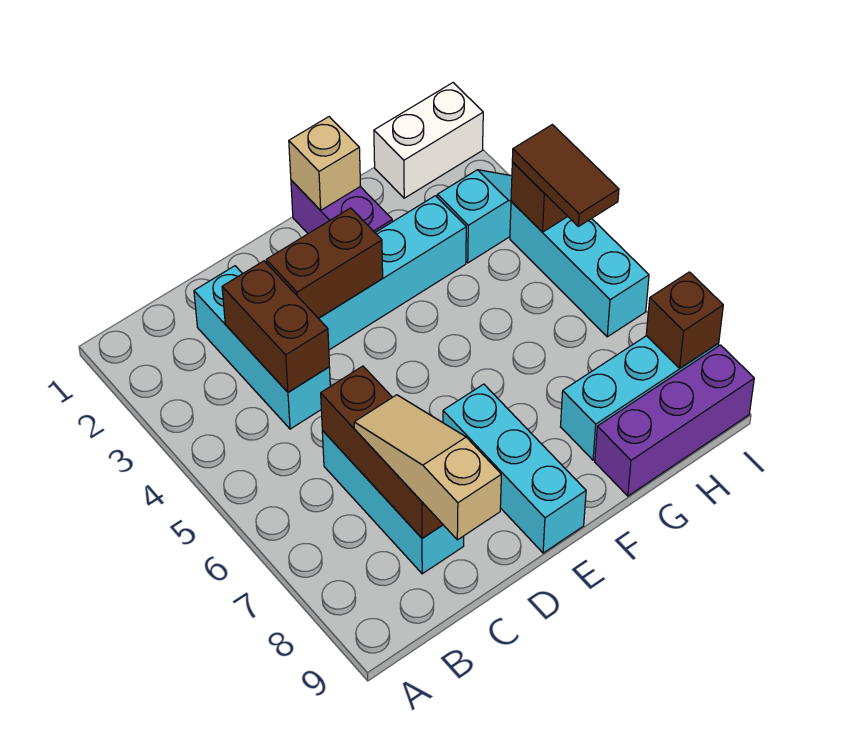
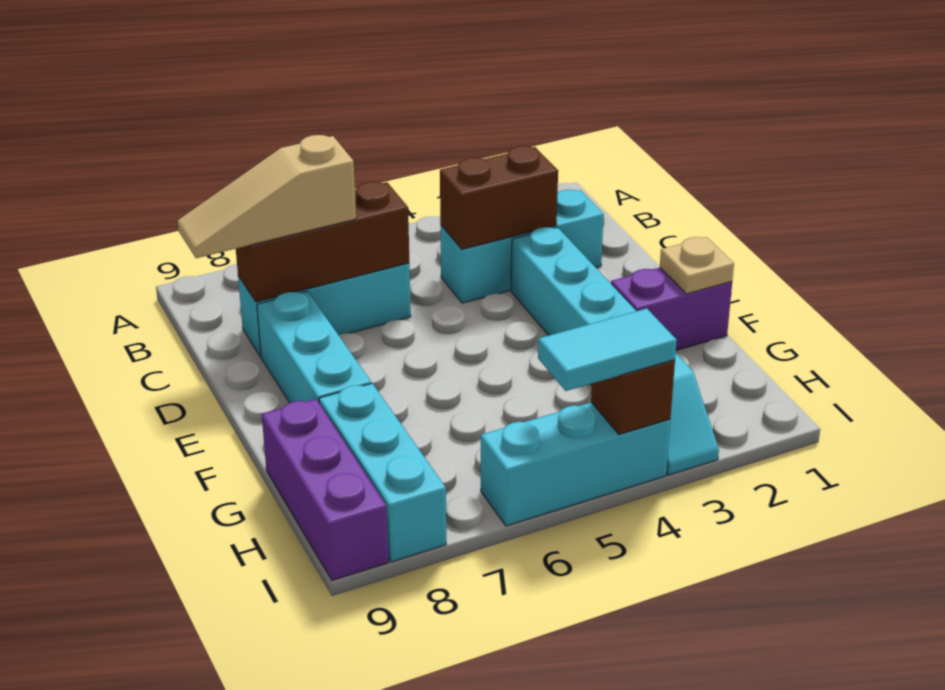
tan slope C7:C9 level 3 top 9 -> tan slope C7:C9 level 3 top 7
brown brick D3:E3 level 2 -> none
cyan brick E7:E9 level 1 -> cyan brick D8:F8 level 1
tan brick F1 level 2 -> tan plate F1 level 2
white brick H1:I1 level 1 -> none
brown tile I4:I5 level 3 -> cyan tile I4:I5 level 3
brown brick I8 level 2 -> none

